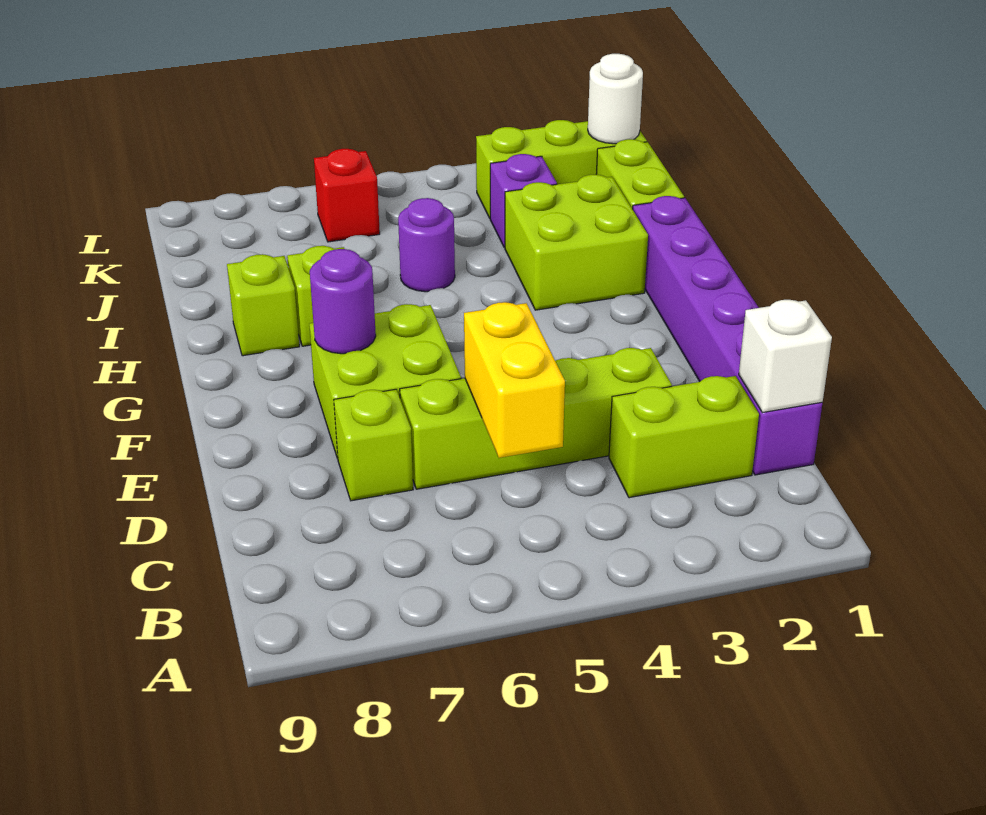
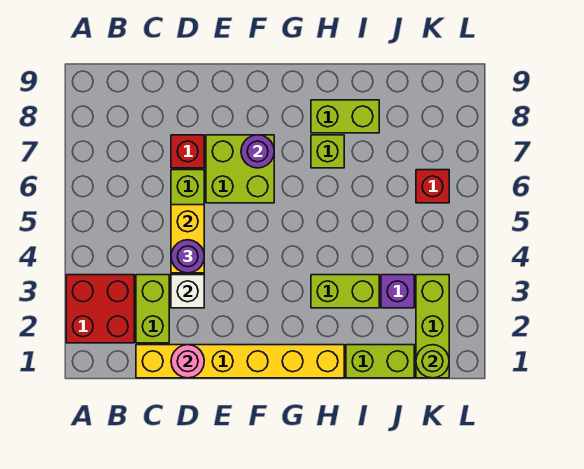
none -> red brick A2:B3 level 1
purple brick C1:H1 level 1 -> yellow brick C1:H1 level 1
white brick C1 level 2 -> white brick D3 level 2
yellow brick C5:D5 level 2 -> yellow brick D4:D5 level 2
none -> pink round brick D1 level 2
lime brick D7 level 1 -> red brick D7 level 1
lime brick H2:I3 level 1 -> lime brick H3:I3 level 1
lime brick H8 level 1 -> lime brick H8:I8 level 1
purple round brick I5 level 1 -> purple round brick D4 level 3
white round brick K1 level 2 -> lime round brick K1 level 2

